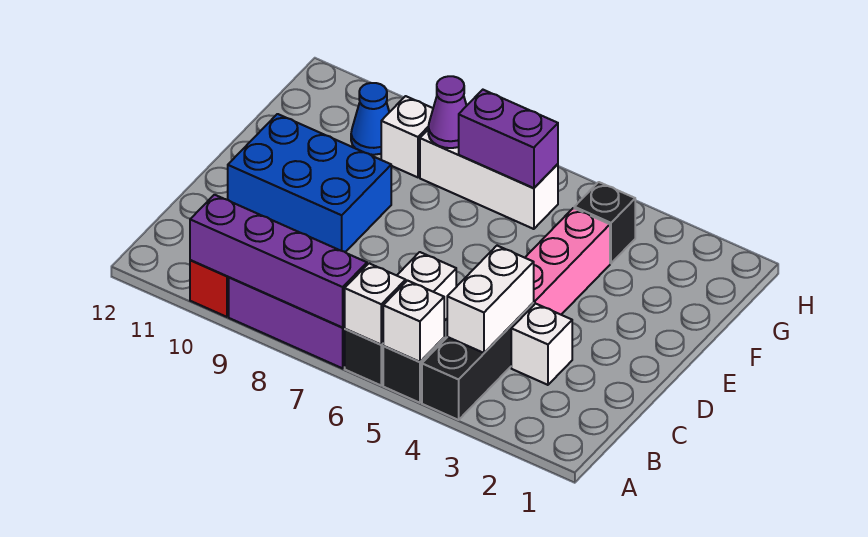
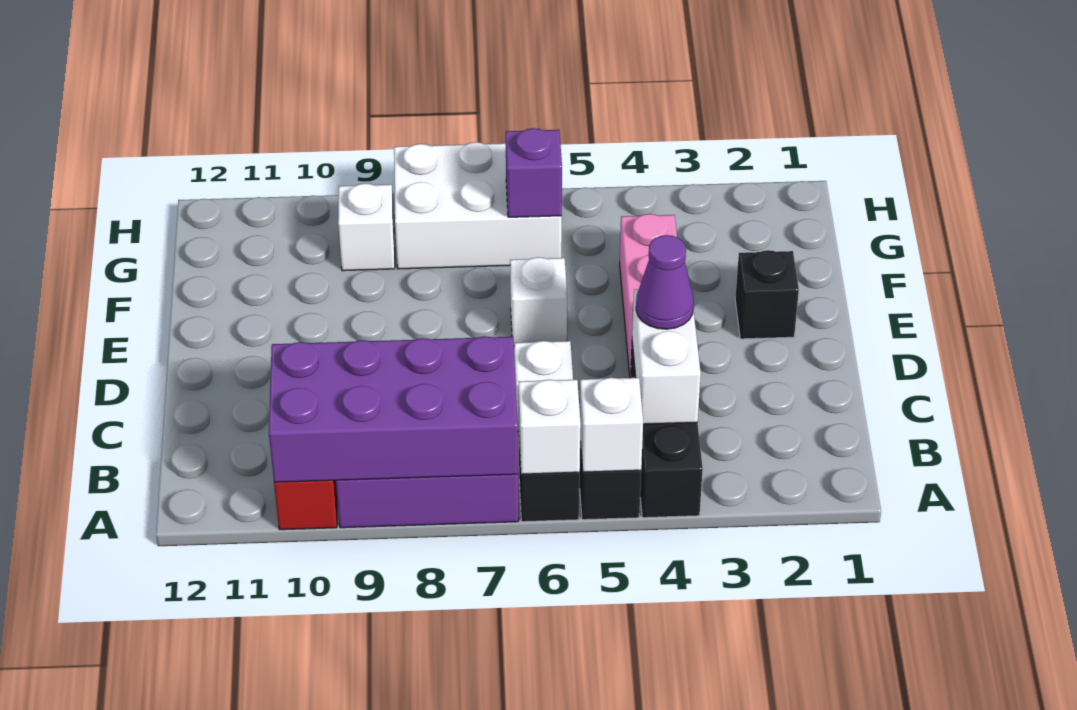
purple brick A7:A10 level 2 -> purple brick A7:B10 level 2
white brick C3 level 1 -> white brick E6 level 1
blue brick D9:E11 level 1 -> none
black brick G4 level 1 -> black brick E2 level 1
white brick G6:G8 level 1 -> white brick G6:H8 level 1
purple brick G6:G7 level 2 -> purple brick G6 level 2
purple cone G8 level 2 -> purple cone C4 level 3
blue cone G10 level 1 -> none

